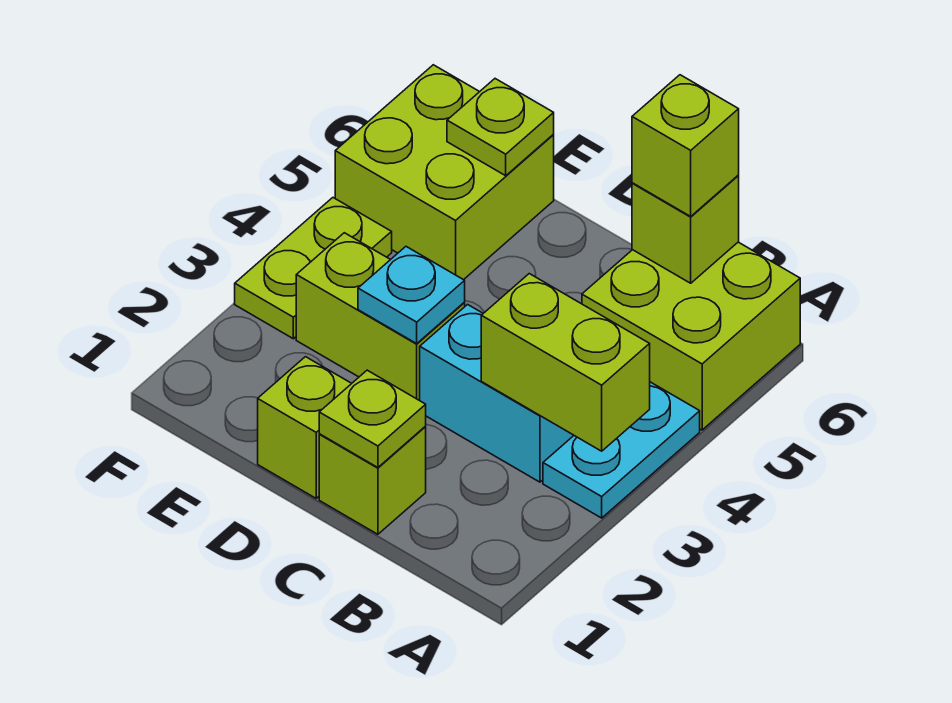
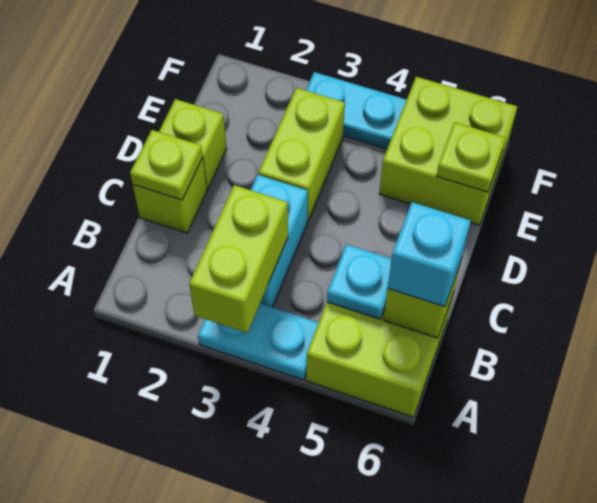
lime brick B6 level 3 -> cyan brick B6 level 3
cyan plate D3 level 2 -> cyan plate B5 level 2
lime plate F3:F4 level 1 -> cyan plate F3:F4 level 1

